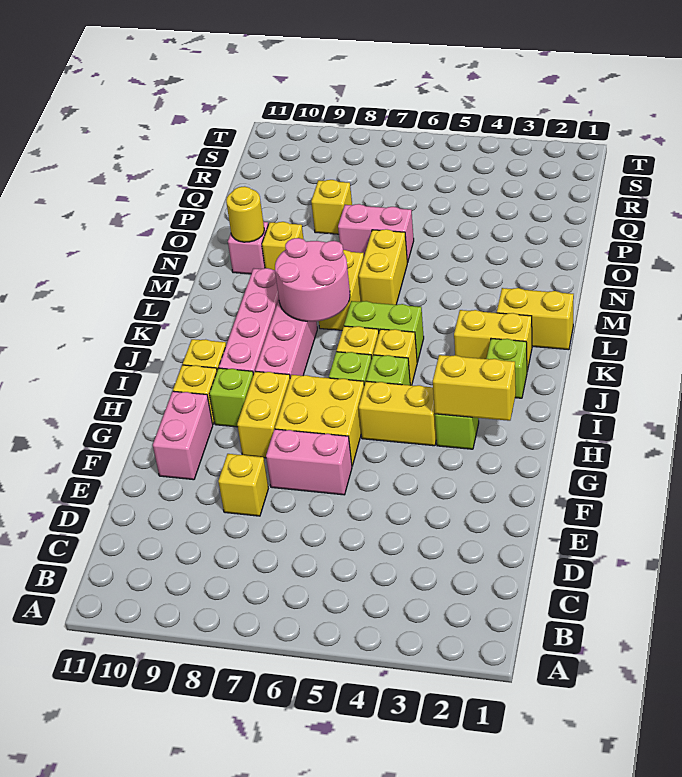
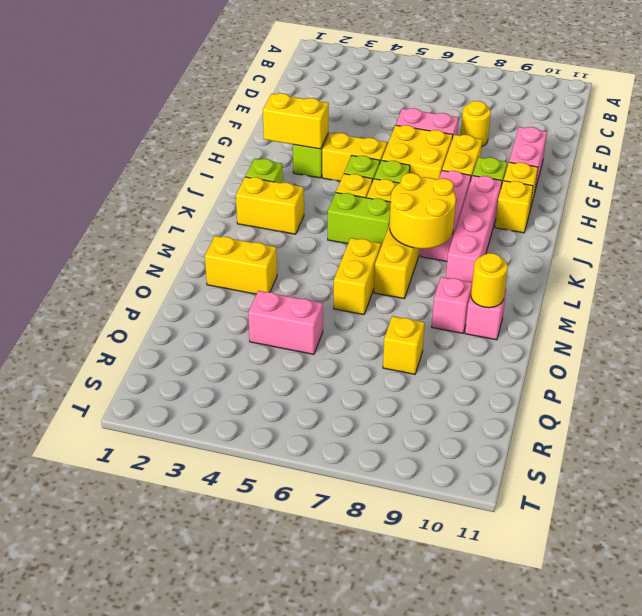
yellow brick E8 level 1 -> yellow round brick E8 level 1
pink round brick K7:L8 level 2 -> yellow round brick K7:L8 level 2
yellow brick L1:L2 level 1 -> yellow brick N2:N3 level 1
yellow brick N9 level 1 -> pink brick N9 level 1
pink brick O6:O7 level 1 -> pink brick P4:P5 level 1

